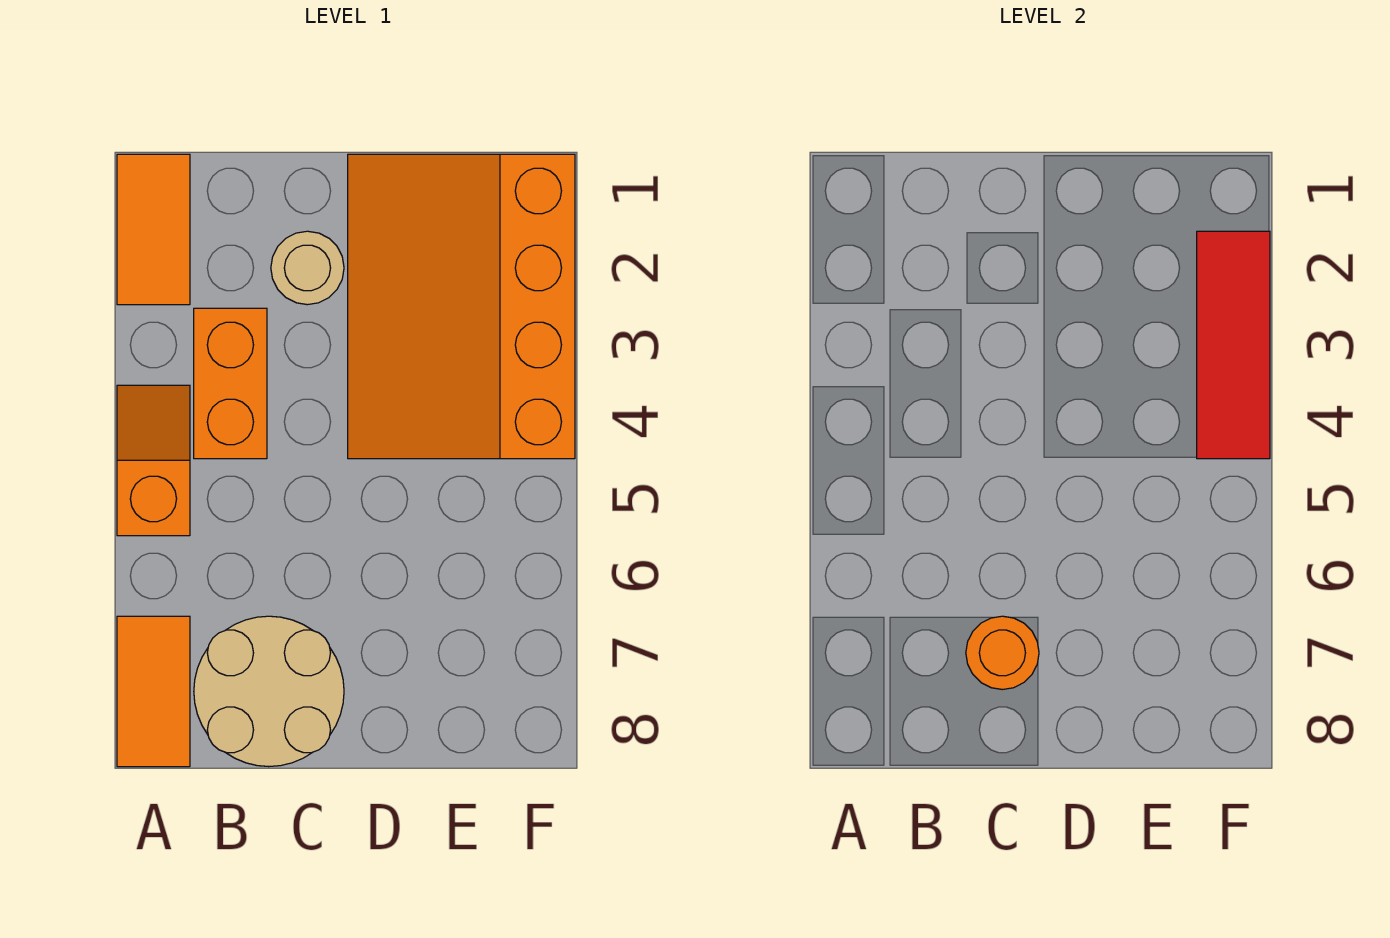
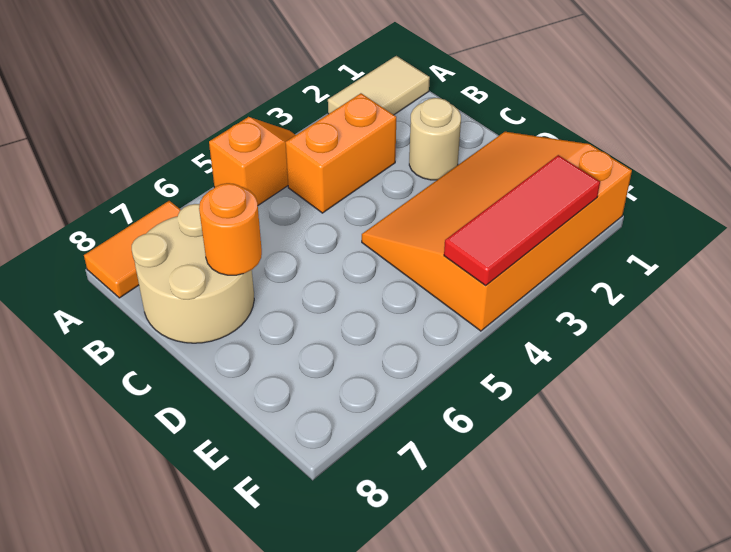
orange tile A1:A2 level 1 -> tan tile A1:A2 level 1

